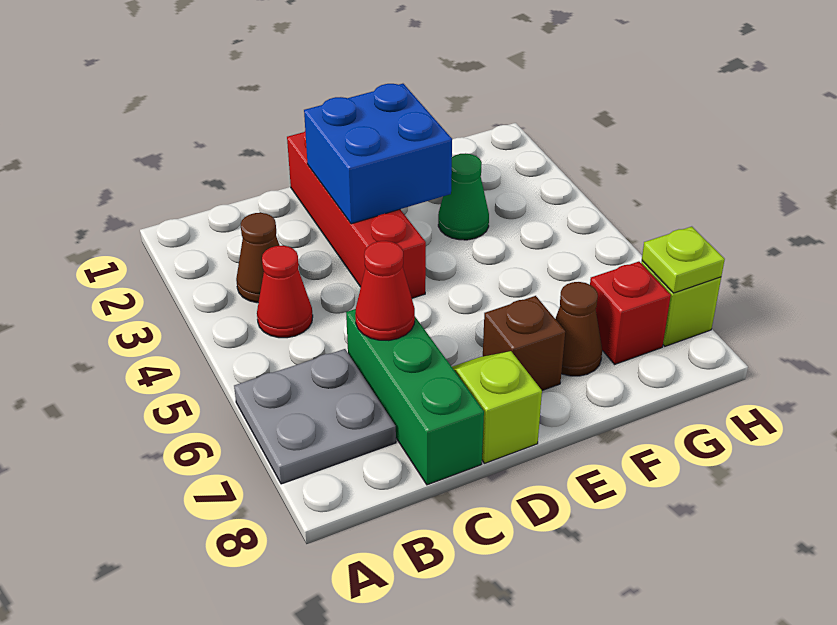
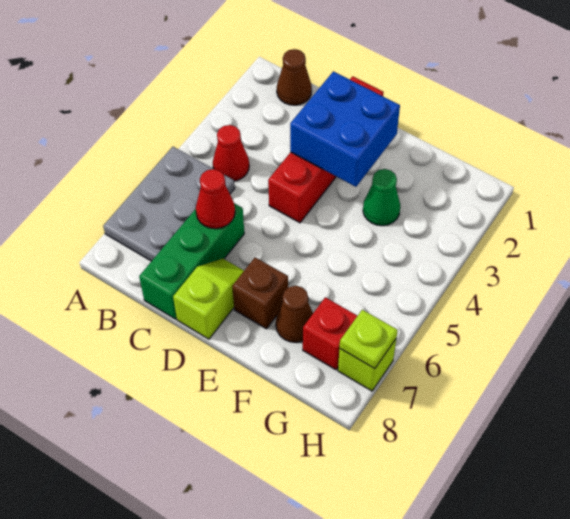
grey plate A6:B7 level 1 -> grey plate A5:B7 level 1
brown cone B3 level 1 -> brown cone B1 level 1

